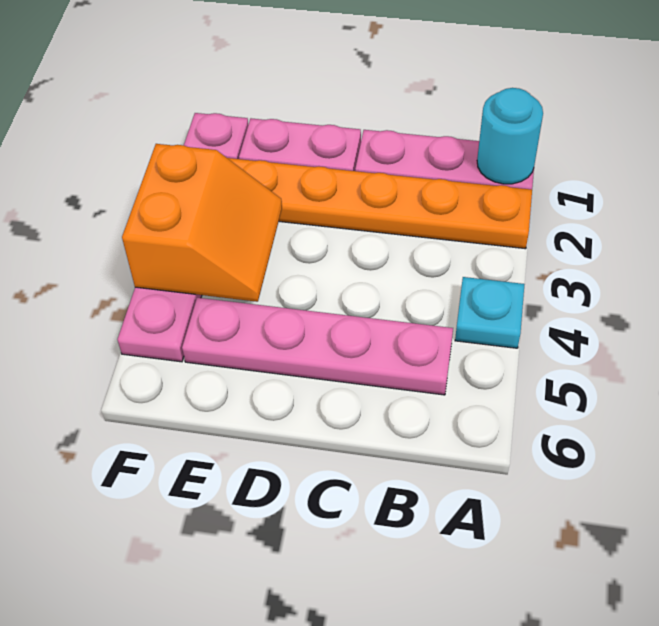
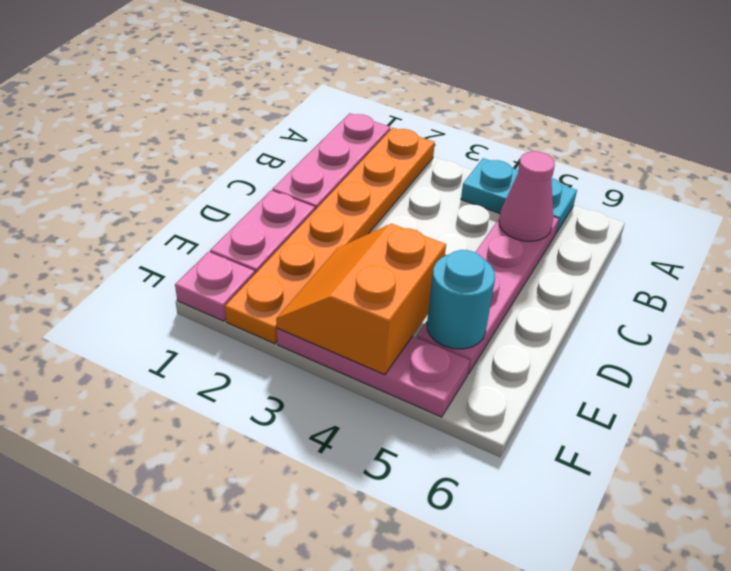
cyan round brick A1 level 2 -> cyan round brick E5 level 2
cyan plate A4 level 1 -> cyan plate A4:A5 level 1
none -> pink cone B5 level 2
orange slope E3:F4 level 2 top F -> orange slope E3:F4 level 2 top 4

